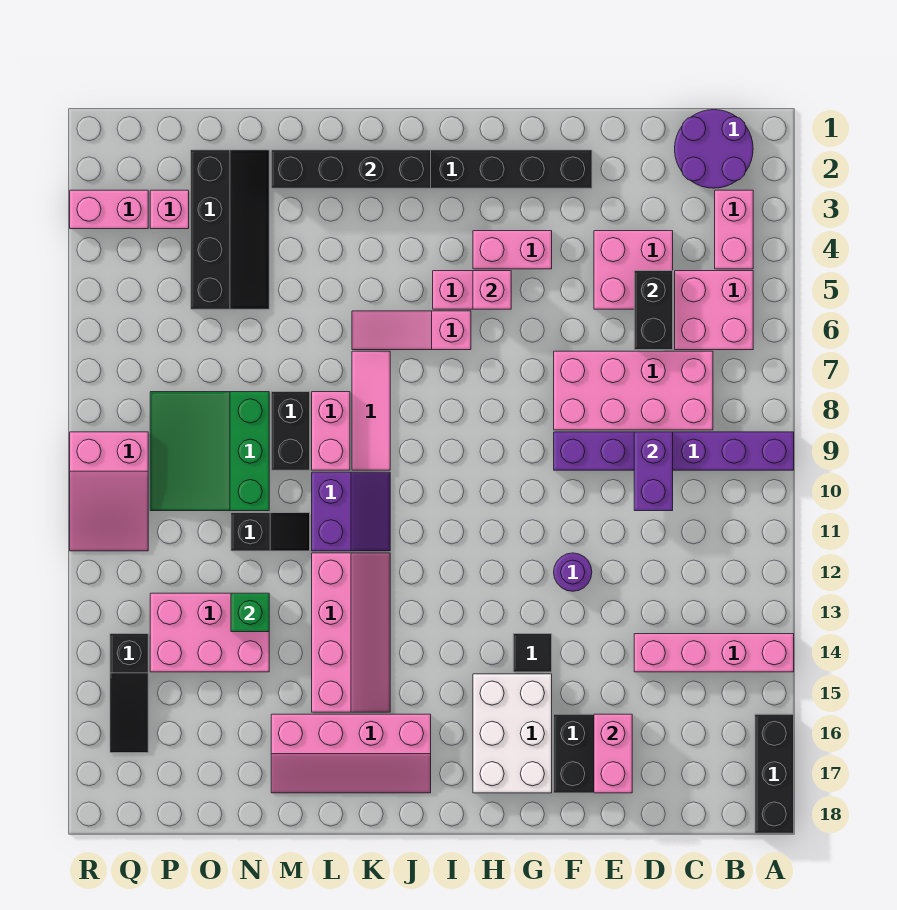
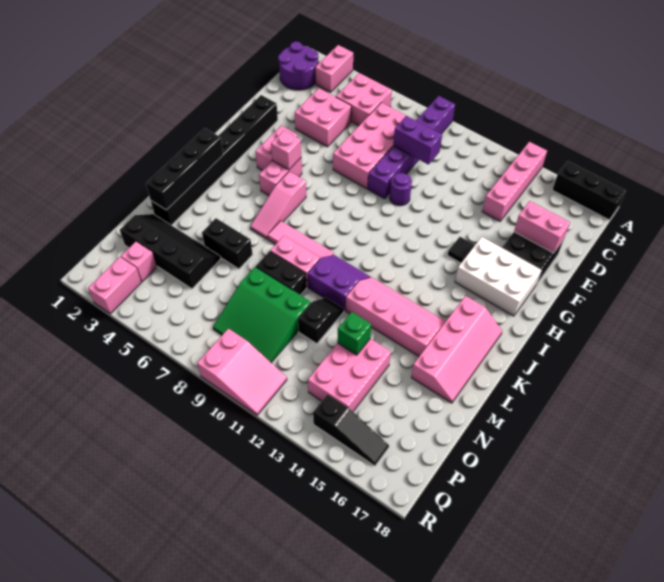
pink brick B3:B4 level 1 -> pink brick A3:B3 level 1
black brick D5:D6 level 2 -> black brick M5:M6 level 1
purple round brick F12 level 1 -> purple round brick F10 level 1

